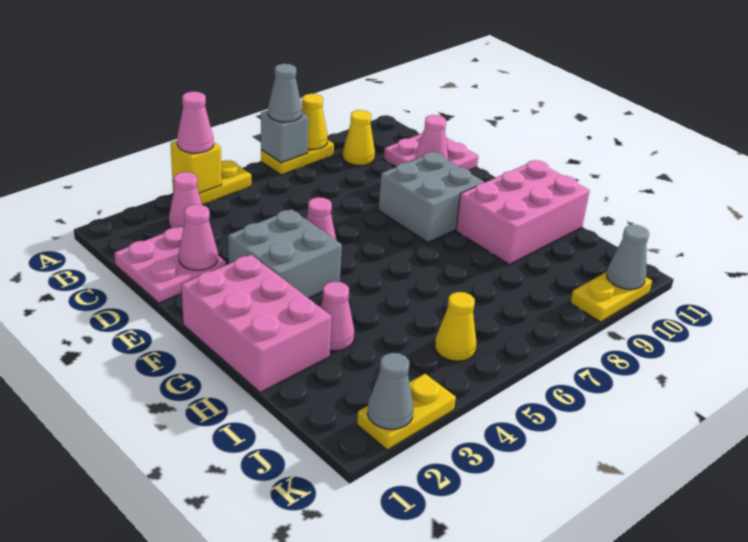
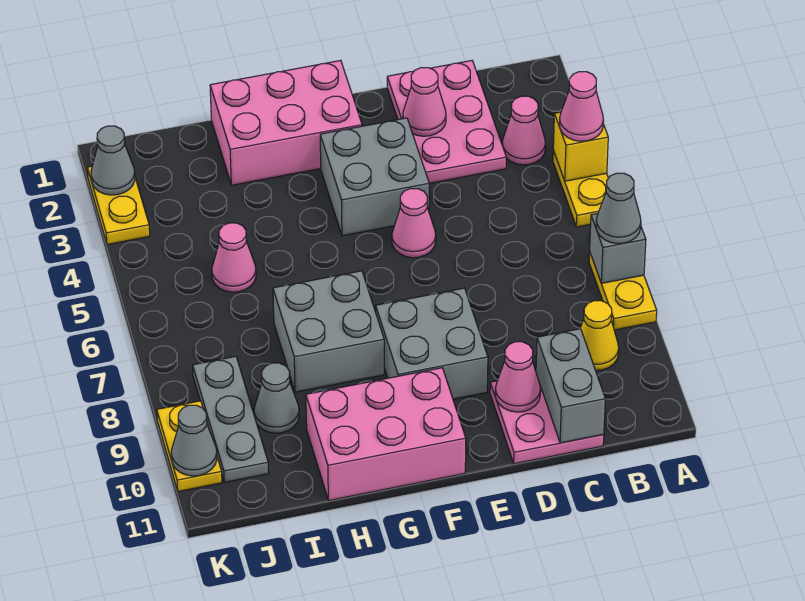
yellow cone A8 level 2 -> none
pink plate C1:D2 level 1 -> pink plate C1:D3 level 1
none -> grey brick C10:C11 level 2
none -> grey brick G7:H8 level 1
pink brick G9:H11 level 1 -> pink brick F10:H11 level 1
pink cone H3 level 1 -> pink cone I5 level 1
none -> grey cone I9 level 1
yellow cone J5 level 1 -> none
none -> grey plate J8:J10 level 1

